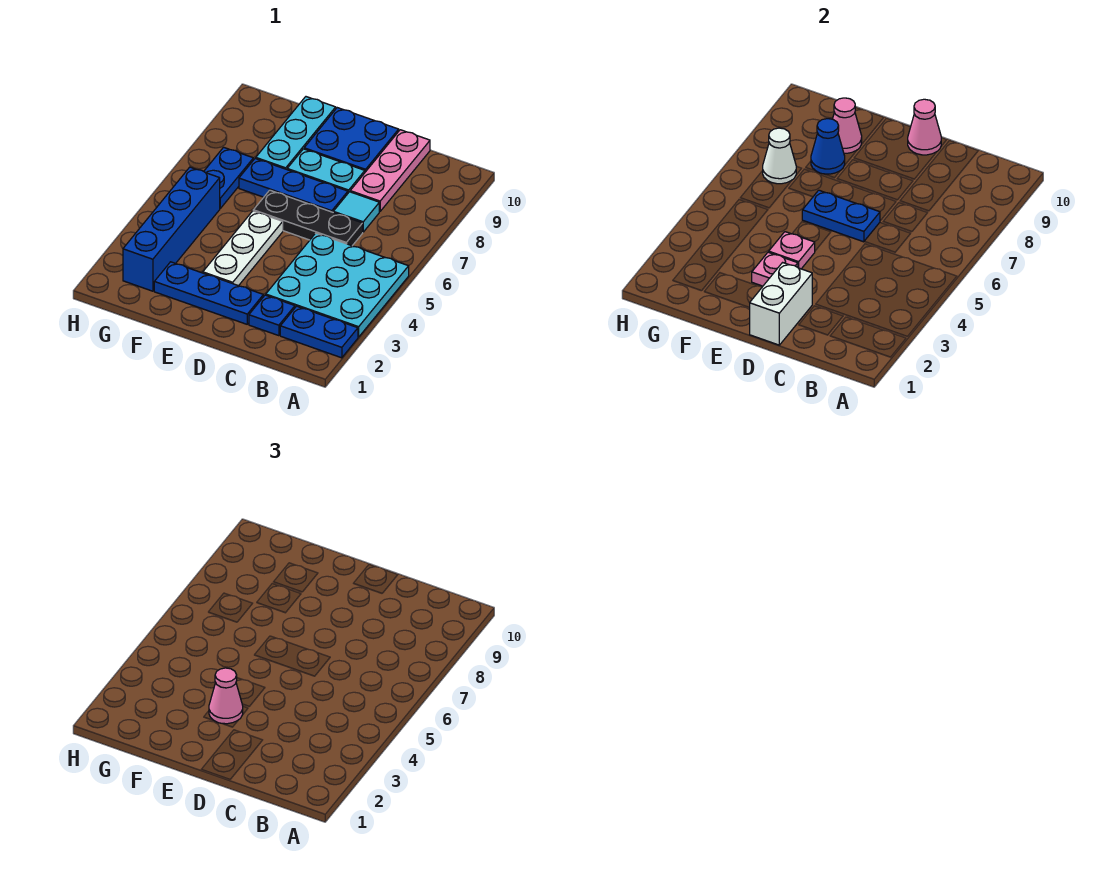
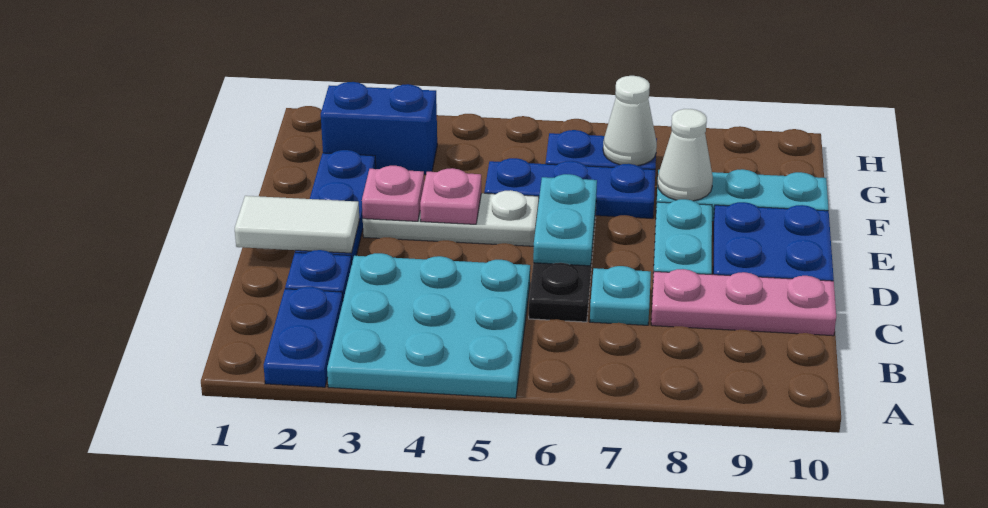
cyan tile C7 level 1 -> cyan plate C7 level 1
white brick D1:D2 level 2 -> white tile D1:D2 level 2
blue plate D6:E6 level 2 -> cyan plate D6:E6 level 2
blue plate D7:F7 level 1 -> blue plate F5:F7 level 1
pink cone D10 level 2 -> none
pink cone E3 level 3 -> none
blue cone F8 level 2 -> white cone F8 level 2
pink cone F9 level 2 -> none
blue brick G2:G5 level 1 -> blue brick G2:G3 level 1

